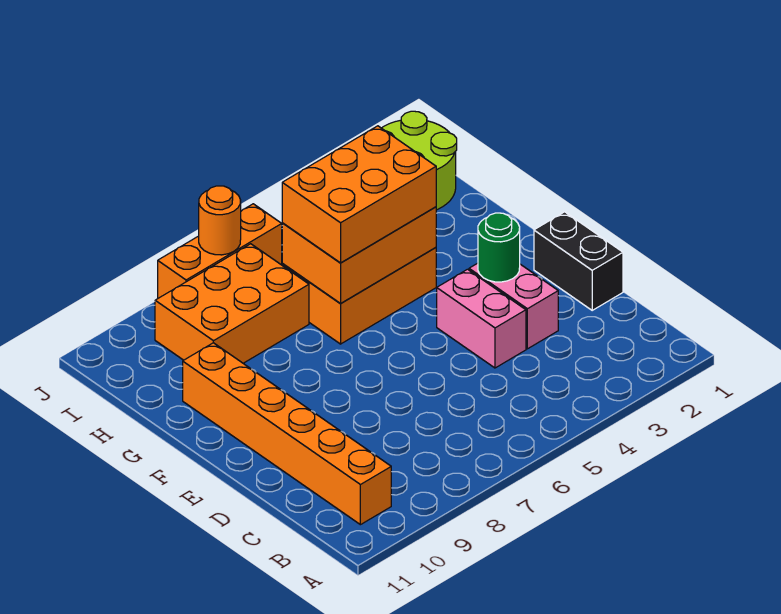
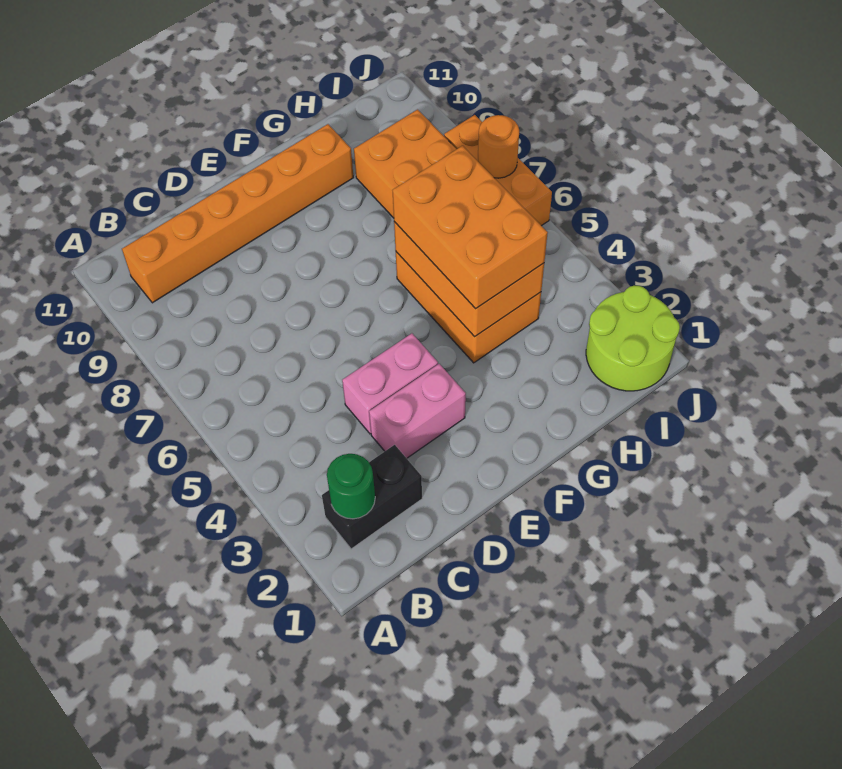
black brick D1:E1 level 1 -> black brick B2:C2 level 1
green round brick E3 level 2 -> green round brick B2 level 2

